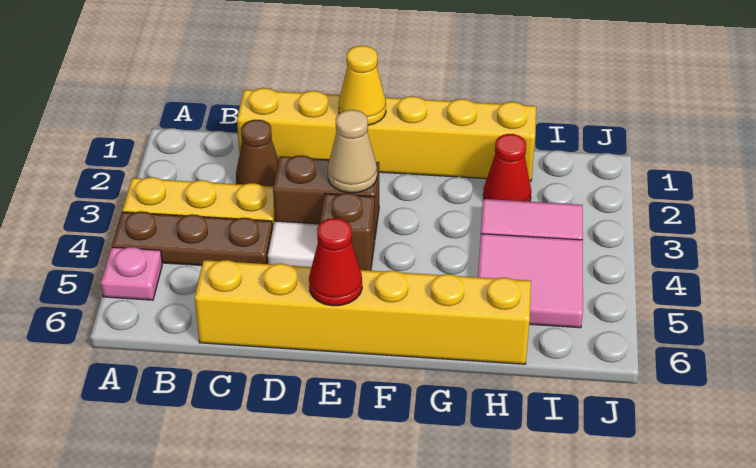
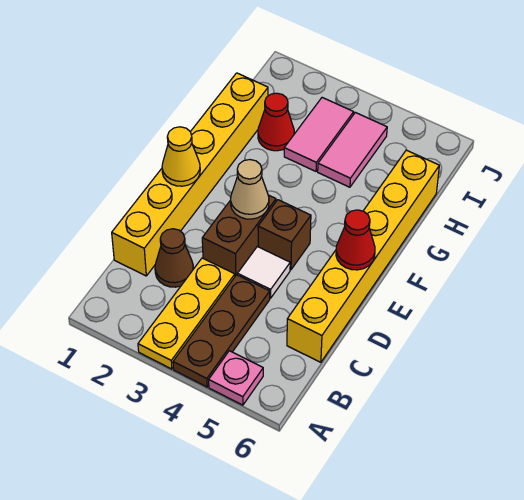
pink tile H4:I5 level 1 -> pink tile H4:I4 level 1

